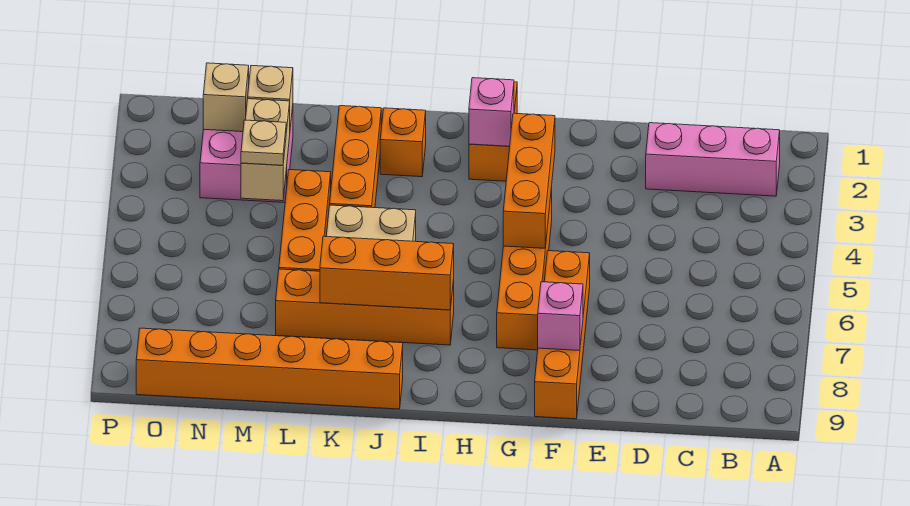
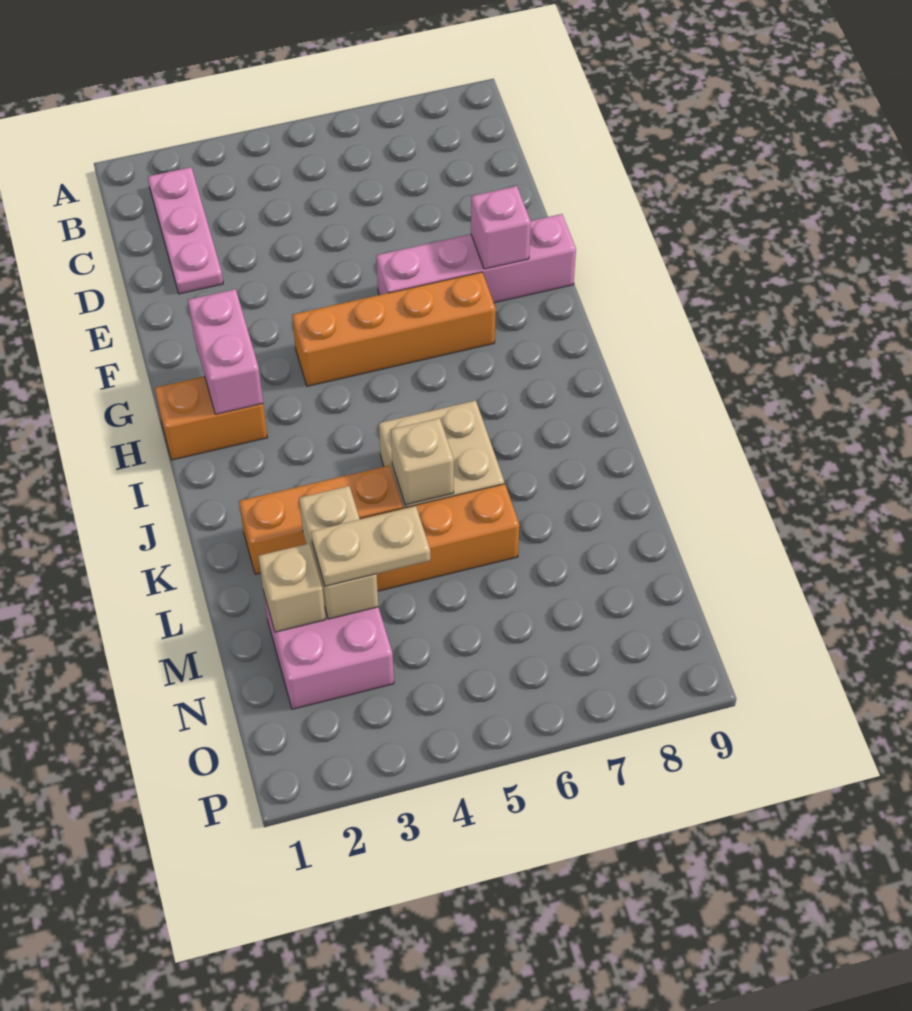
pink brick B2:D2 level 1 -> pink plate B2:D2 level 1
orange brick F6:F9 level 1 -> pink brick F6:F9 level 1
orange brick G3:G5 level 2 -> none
pink brick H2 level 2 -> pink brick G2:H2 level 2
orange brick I7:L7 level 1 -> none
orange brick I7:K7 level 2 -> none
orange brick J2 level 1 -> none
orange brick J9:O9 level 1 -> none
tan brick M3:M4 level 2 -> tan brick L3:M3 level 2
tan plate M4 level 3 -> tan plate M3:M4 level 3
tan brick N2 level 2 -> tan brick K5 level 2

